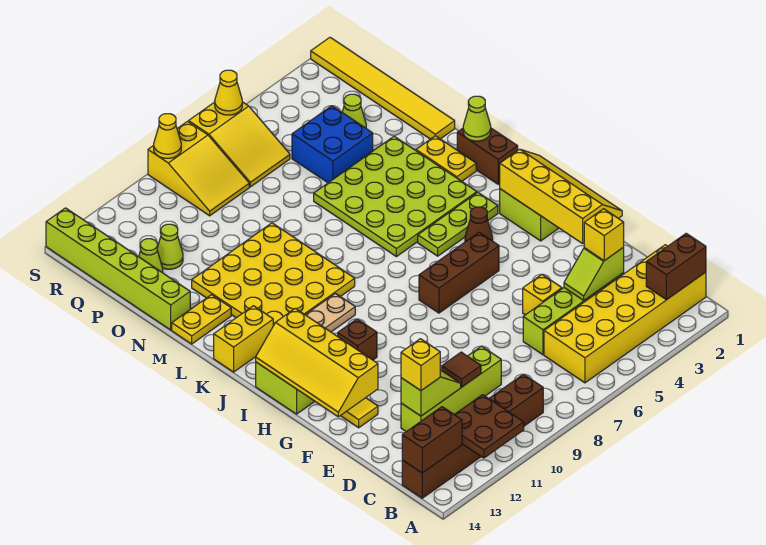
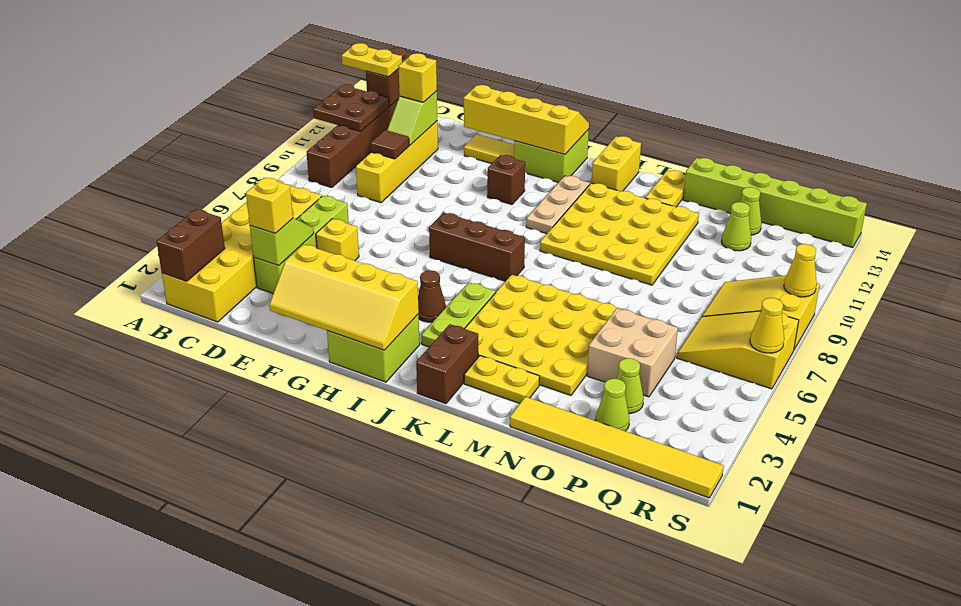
none -> yellow plate A13:B13 level 3
lime brick D9:D12 level 1 -> yellow brick D9:D12 level 1
brown brick H5:H7 level 1 -> brown brick H7:J7 level 1
brown brick K1:L1 level 1 -> brown brick K1:K2 level 1
lime plate K3:N6 level 1 -> yellow plate K3:N6 level 1
lime cone L1 level 2 -> lime cone P2 level 1
blue brick O4:P5 level 1 -> tan brick O4:P5 level 1

